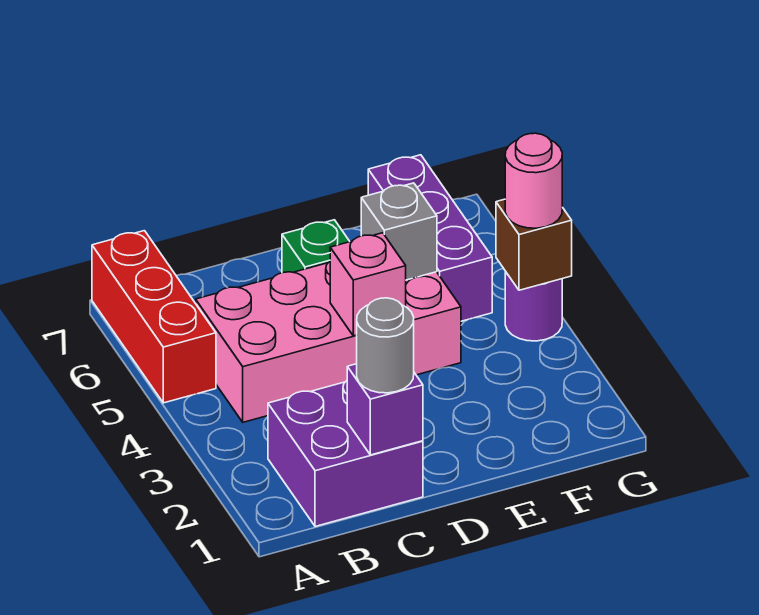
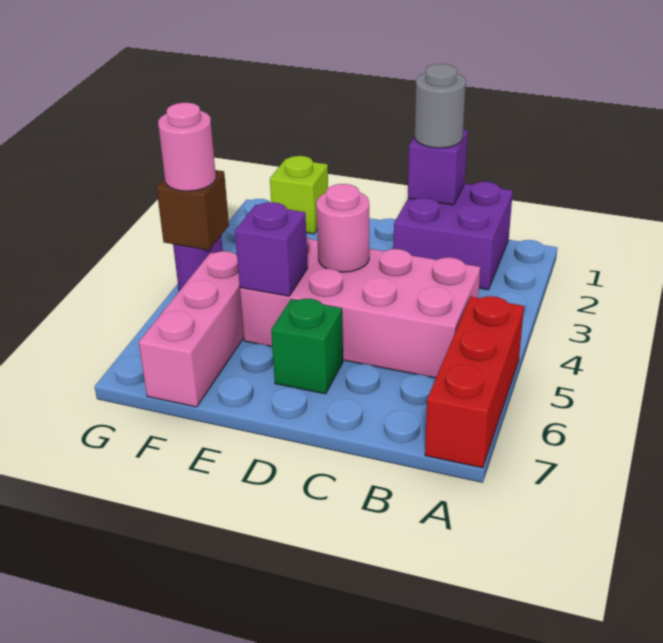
pink brick D4 level 2 -> pink round brick D4 level 2
grey brick E5 level 2 -> purple brick E5 level 2
none -> lime brick F1 level 1
purple brick F5:F7 level 1 -> pink brick F5:F7 level 1

